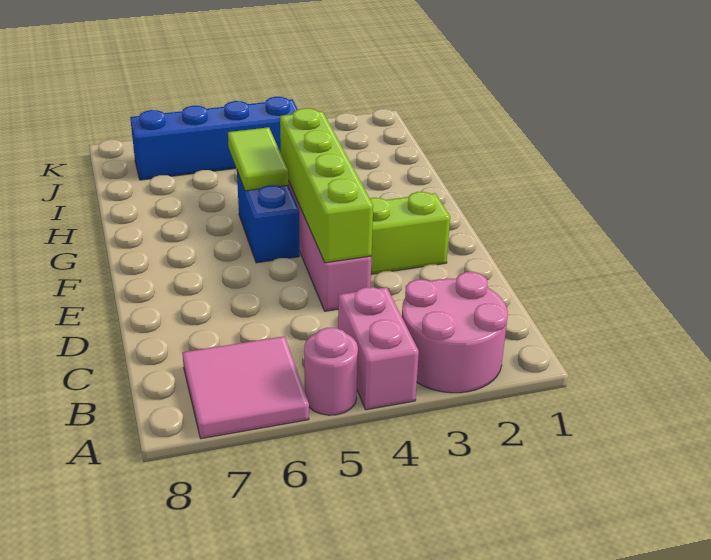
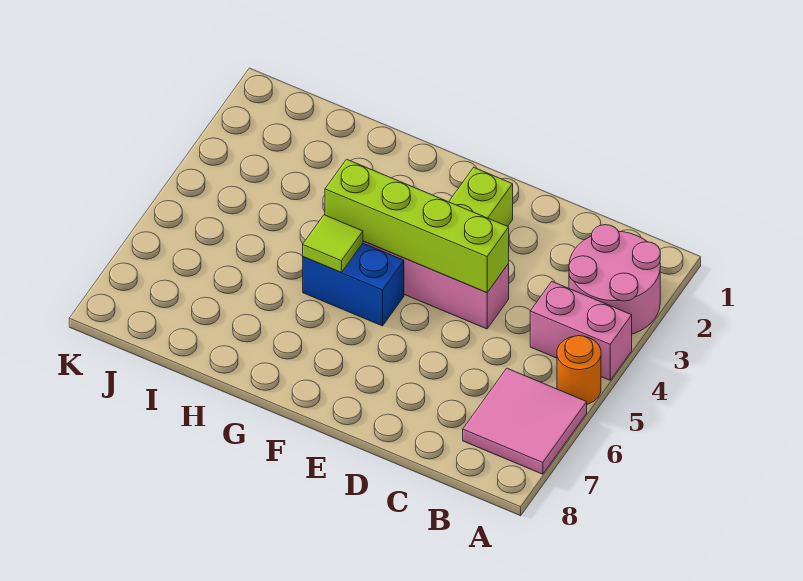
pink round brick A5 level 1 -> orange round brick A5 level 1
lime tile G5:H5 level 2 -> lime tile G5 level 2
blue brick J4:J7 level 1 -> none

